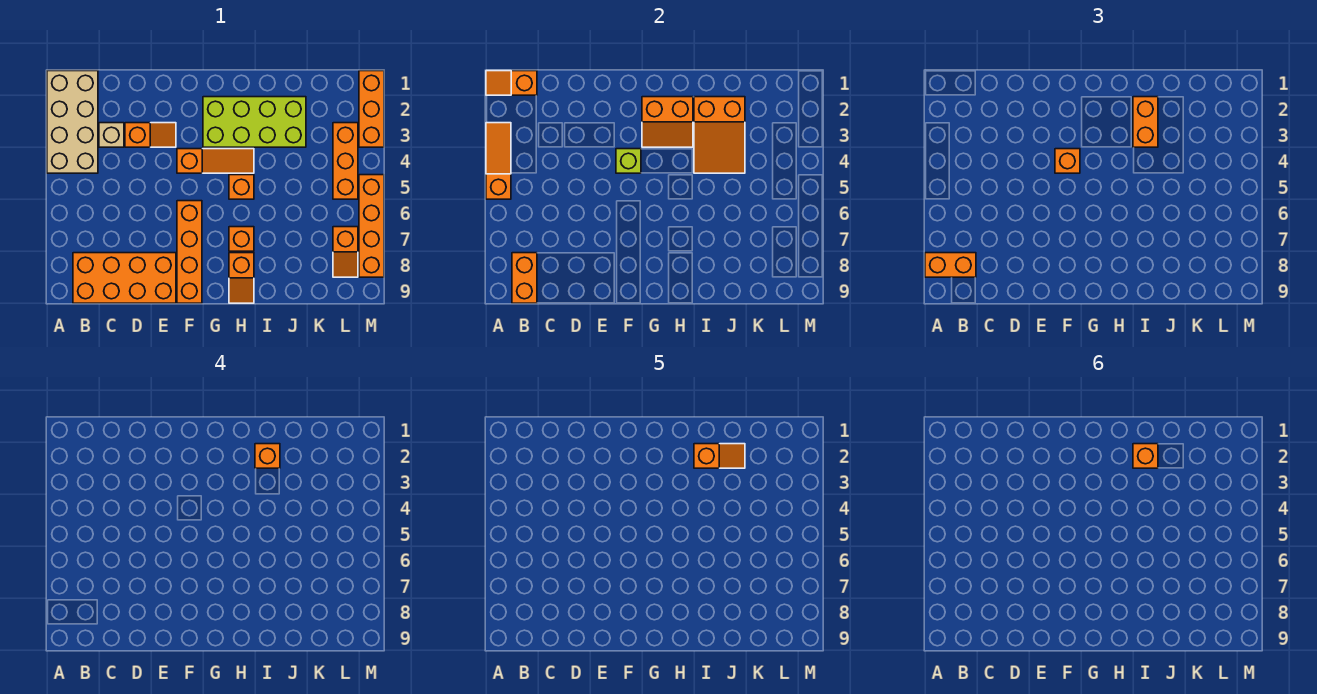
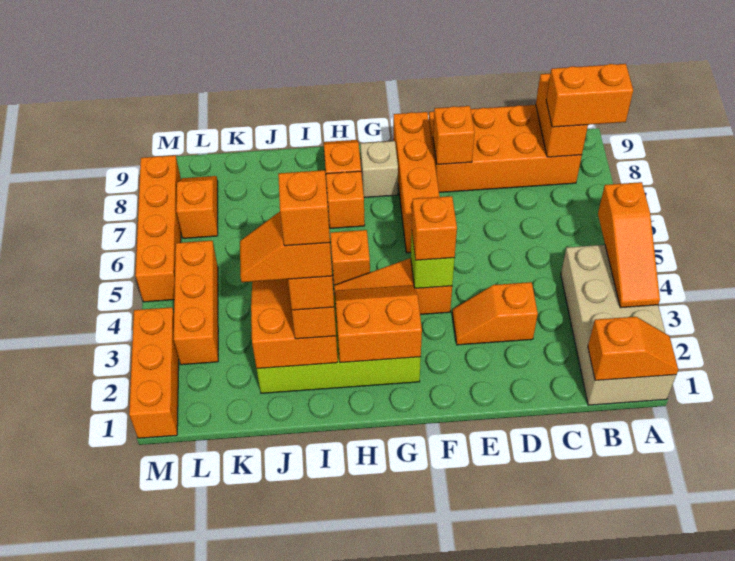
tan brick C3 level 1 -> tan brick G8 level 1
none -> orange brick E8 level 2

